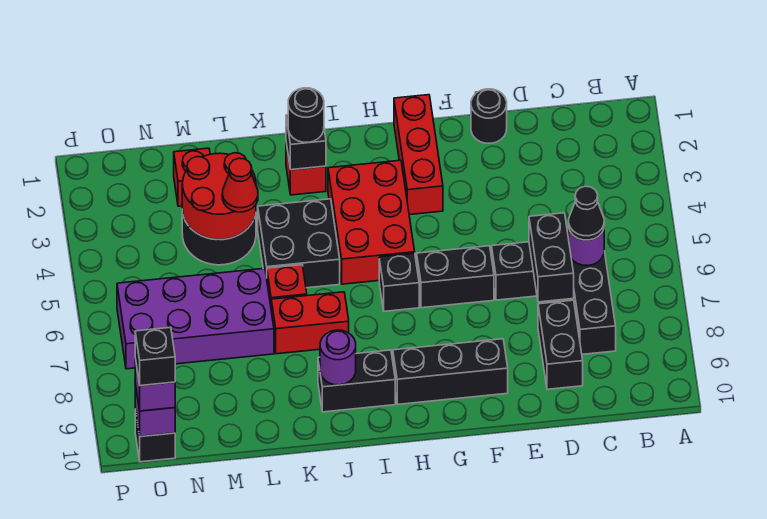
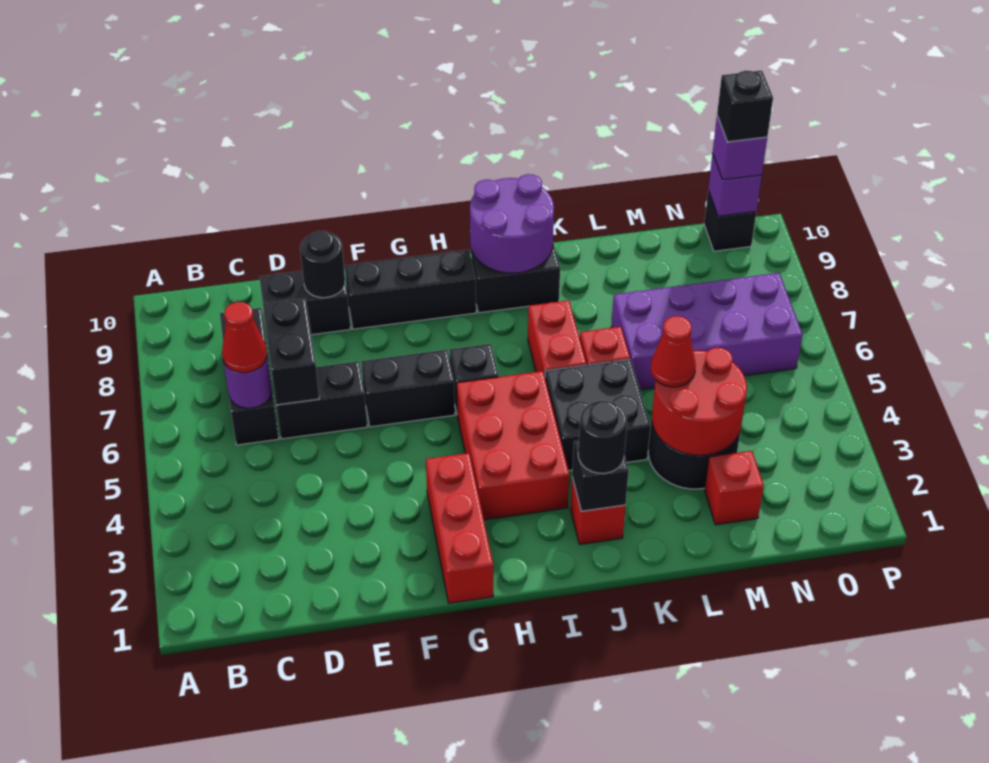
black cone C6 level 3 -> red cone C6 level 3
black brick D8:D9 level 1 -> black brick D9:E9 level 1
black round brick E1 level 1 -> black round brick E9 level 2
red brick J7:K7 level 1 -> red brick J6:J7 level 1
purple round brick J9 level 2 -> purple round brick I9:J10 level 2

